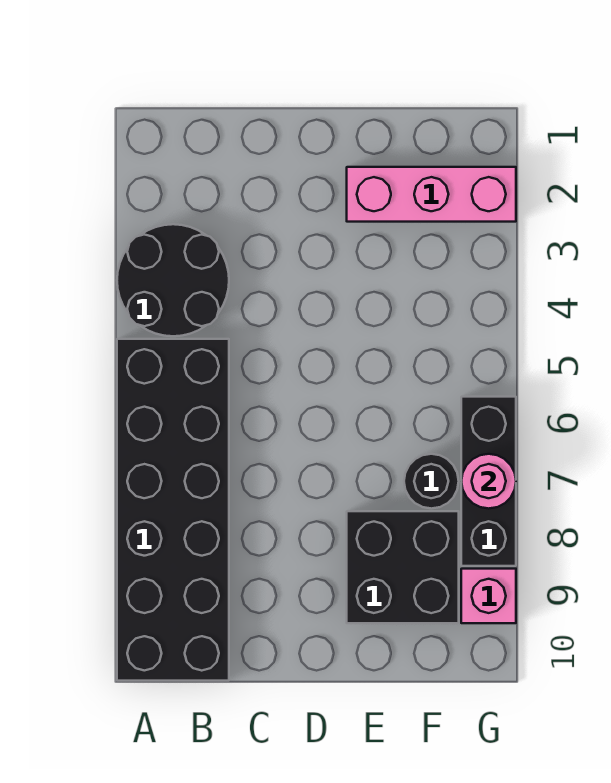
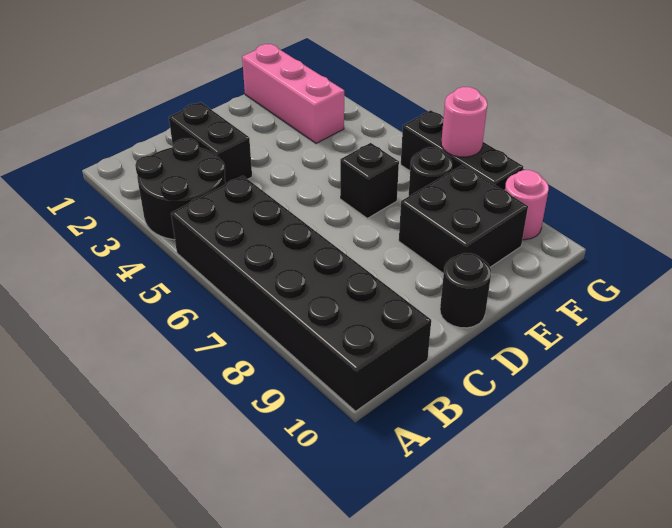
none -> black brick C2:C3 level 1
none -> black round brick D10 level 1
pink brick E2:G2 level 1 -> pink brick F1:F3 level 1
none -> black brick E6 level 1
pink brick G9 level 1 -> pink round brick G9 level 1

